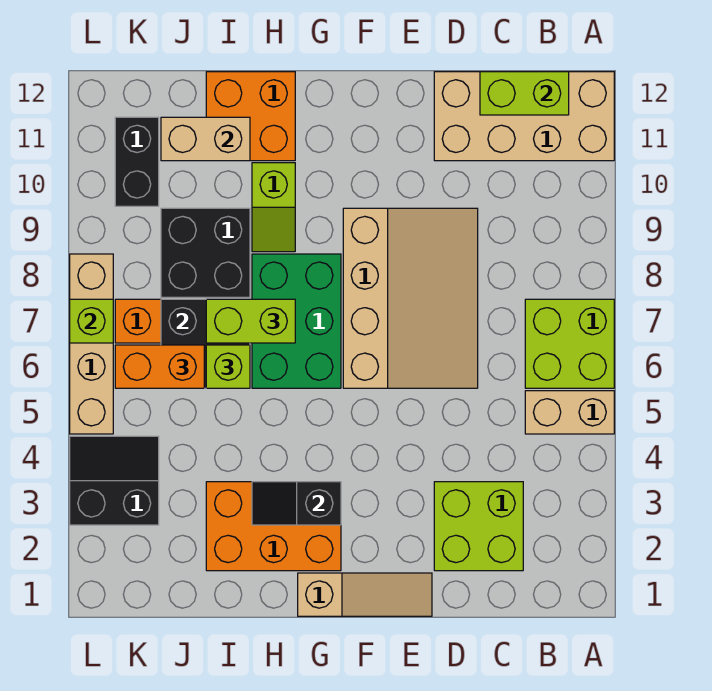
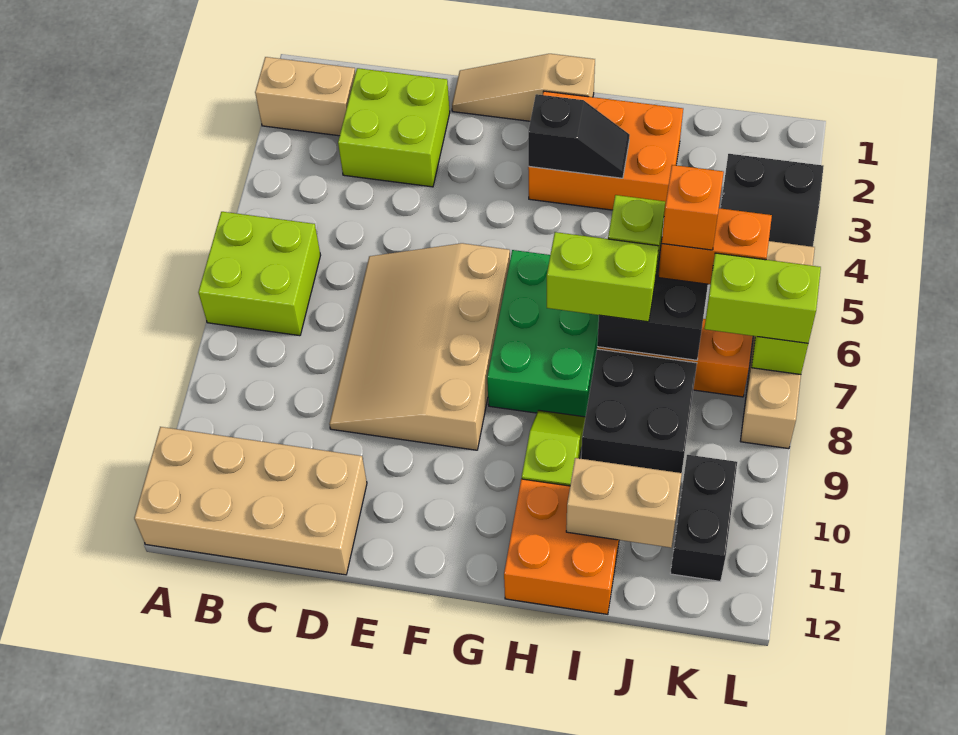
tan brick A5:B5 level 1 -> tan brick A2:B2 level 1
lime brick B12:C12 level 2 -> lime brick K7:L7 level 3
none -> orange brick J6 level 4

